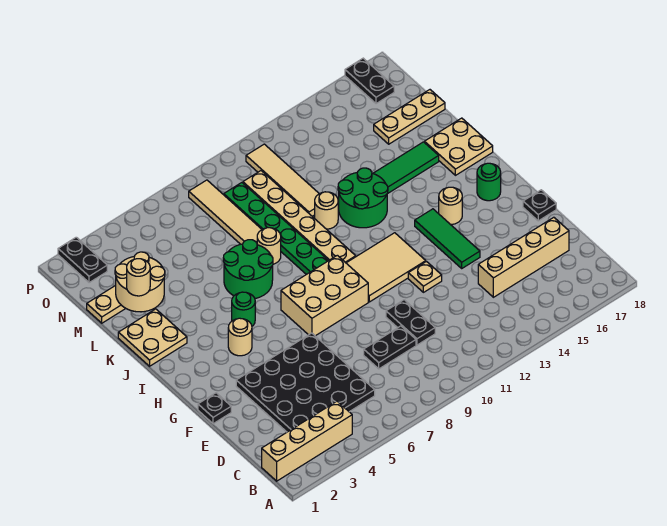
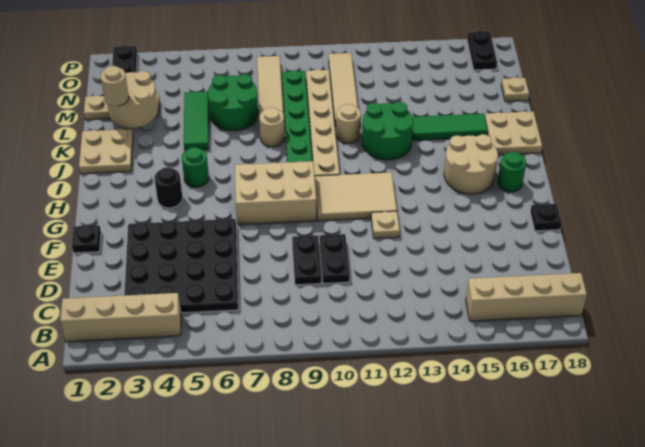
black plate D8:D9 level 1 -> black plate D9:E9 level 1
tan brick D14:D17 level 1 -> tan brick B15:B18 level 1
green tile F14:H14 level 1 -> green tile K5:M5 level 1
tan round brick H4 level 1 -> black round brick H4 level 1
tan round brick H15 level 1 -> tan round brick H15:I16 level 1
green round brick J6:K7 level 1 -> green round brick L6:M7 level 1
tan plate M16:M18 level 1 -> tan plate M18 level 1

